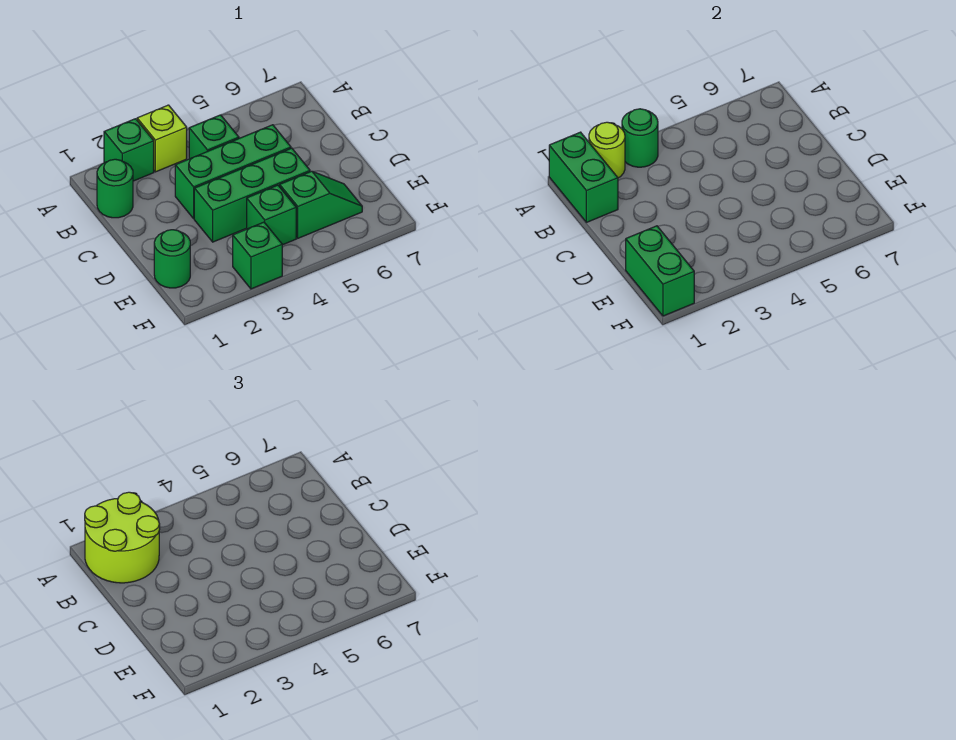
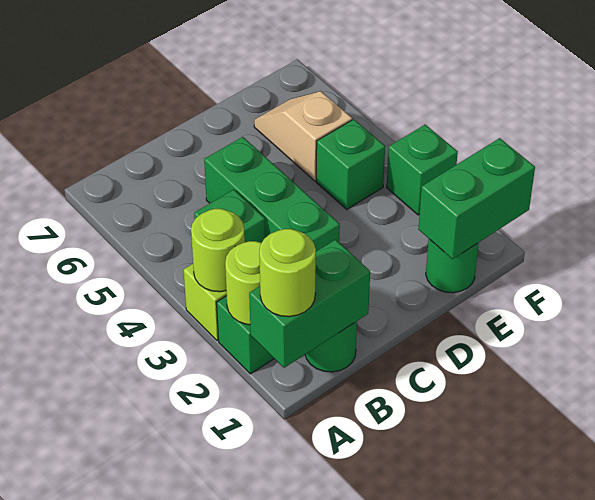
lime round brick A1:B2 level 3 -> lime round brick A1 level 3
green round brick A3 level 2 -> lime round brick A3 level 2
green brick D3:D5 level 1 -> none
green slope E5:E6 level 1 top 5 -> tan slope E5:E6 level 1 top 5

